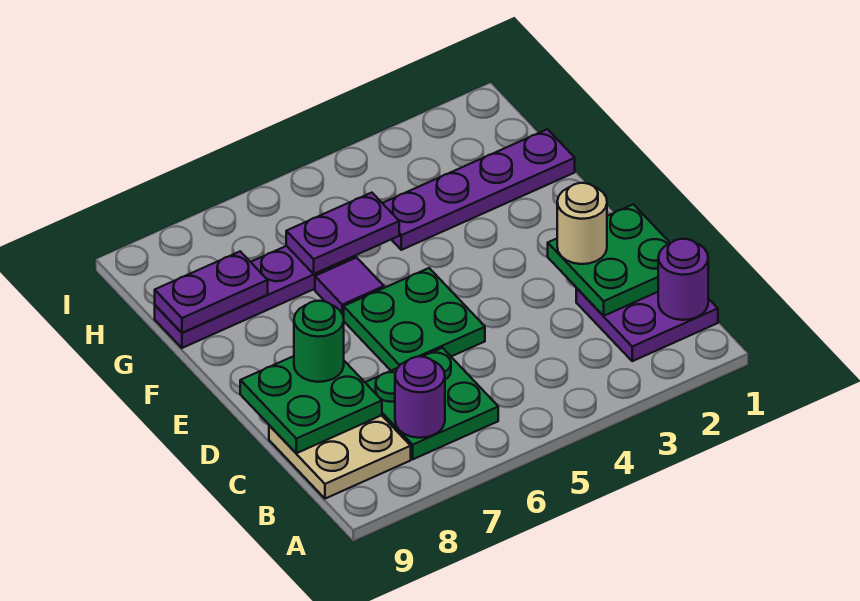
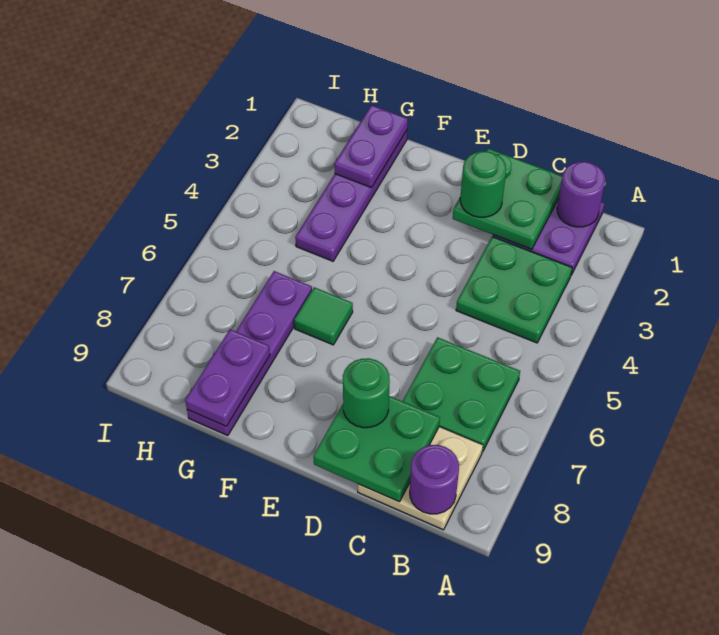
purple round brick B7 level 2 -> purple round brick B9 level 2
tan round brick D2 level 3 -> green round brick D2 level 3
green plate D5:E6 level 1 -> green plate B3:C4 level 1
purple tile F6 level 1 -> green tile F6 level 1
purple plate G5:G6 level 2 -> purple plate G1:G2 level 2

